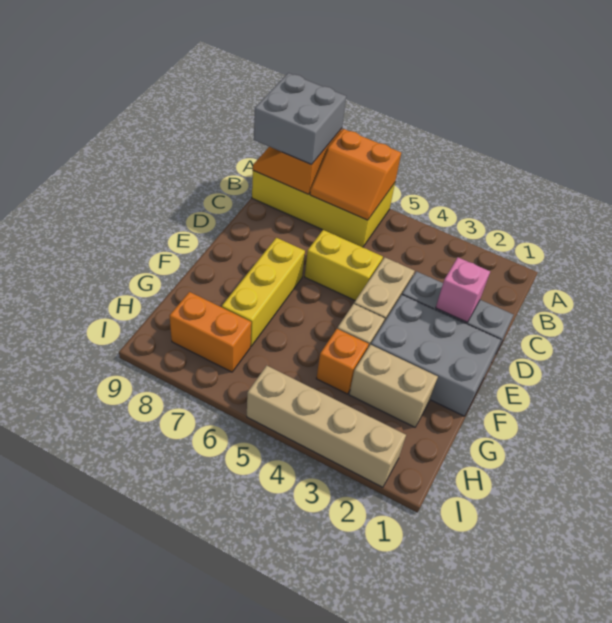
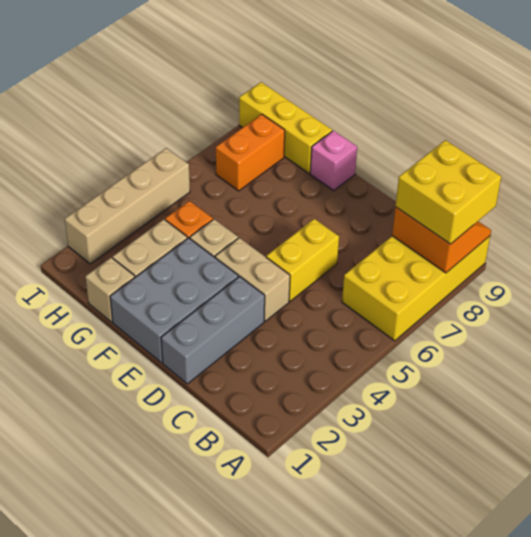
orange slope A6:B7 level 2 top A -> none
grey brick A8:B9 level 3 -> yellow brick A8:B9 level 3
pink brick D2 level 2 -> pink brick F9 level 1
yellow brick E7:G7 level 1 -> yellow brick G9:I9 level 1
none -> tan brick G1 level 1

